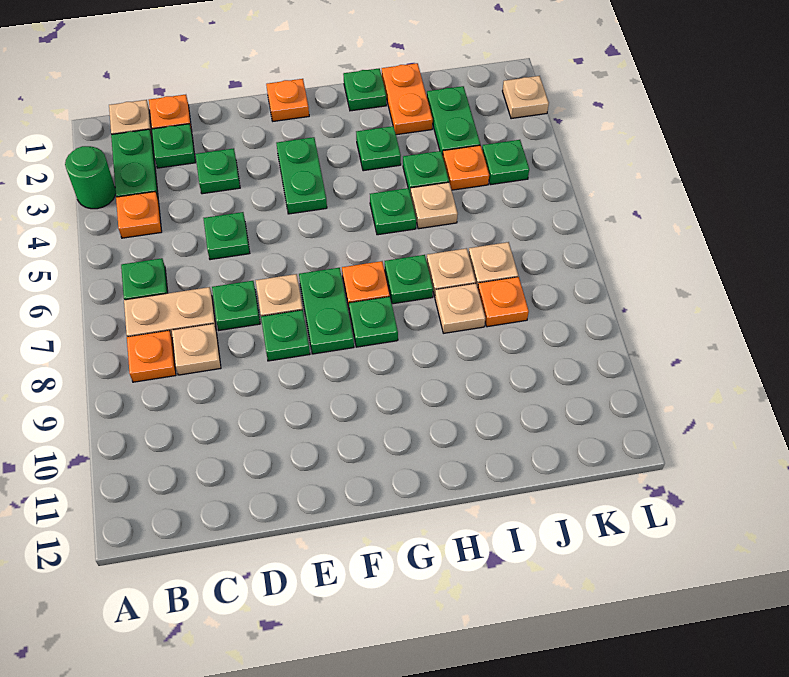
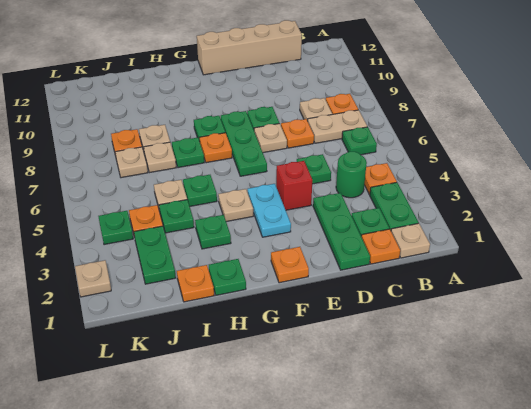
green round brick A3 level 1 -> green round brick C4 level 1
none -> tan brick C12:F12 level 1
green plate D3 level 1 -> green plate D1:D3 level 1
green plate D7 level 1 -> orange plate D7 level 1
none -> red brick E4 level 1
green plate F3:F4 level 1 -> cyan plate F3:F4 level 1
green plate F7:F8 level 1 -> green plate F6:F8 level 1
none -> tan plate G4 level 1
orange plate I1:I2 level 1 -> orange plate I1 level 1

